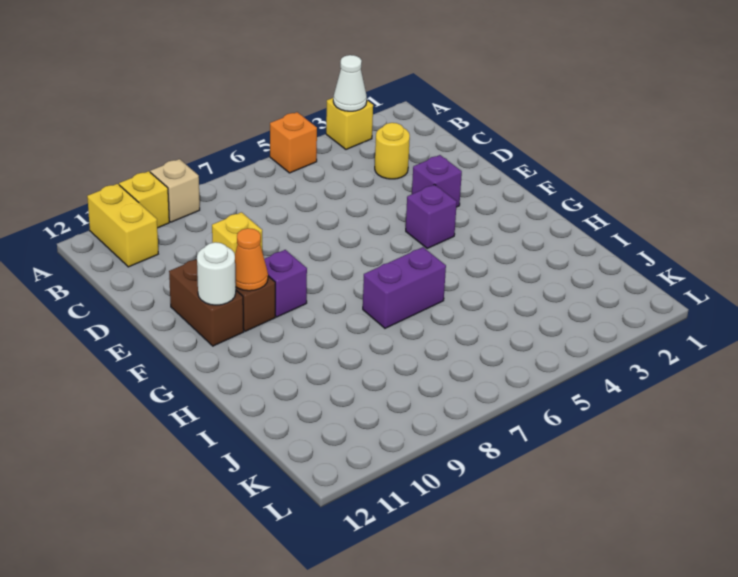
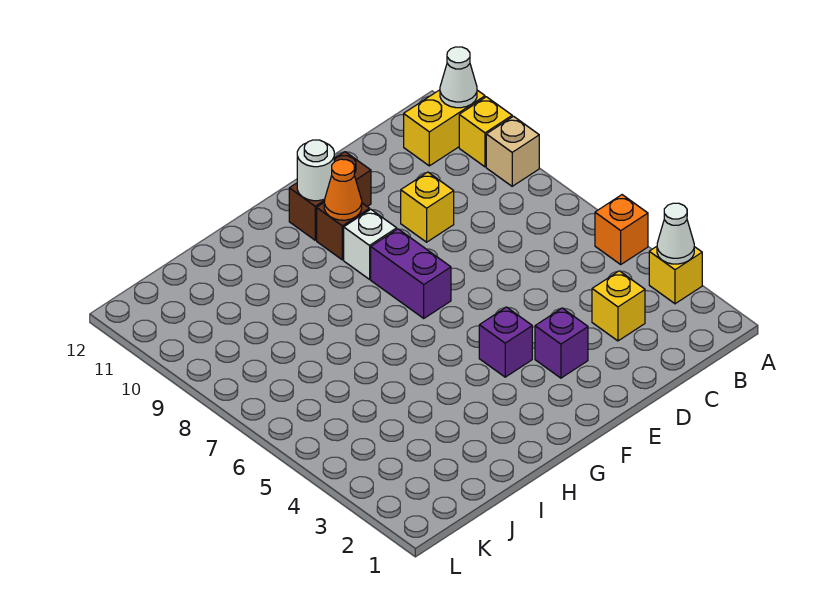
none -> white cone A11 level 2
yellow round brick C3 level 1 -> yellow brick C3 level 1
purple brick F9 level 1 -> white brick F9 level 1
purple brick H6:H7 level 1 -> purple brick F7:F8 level 1

